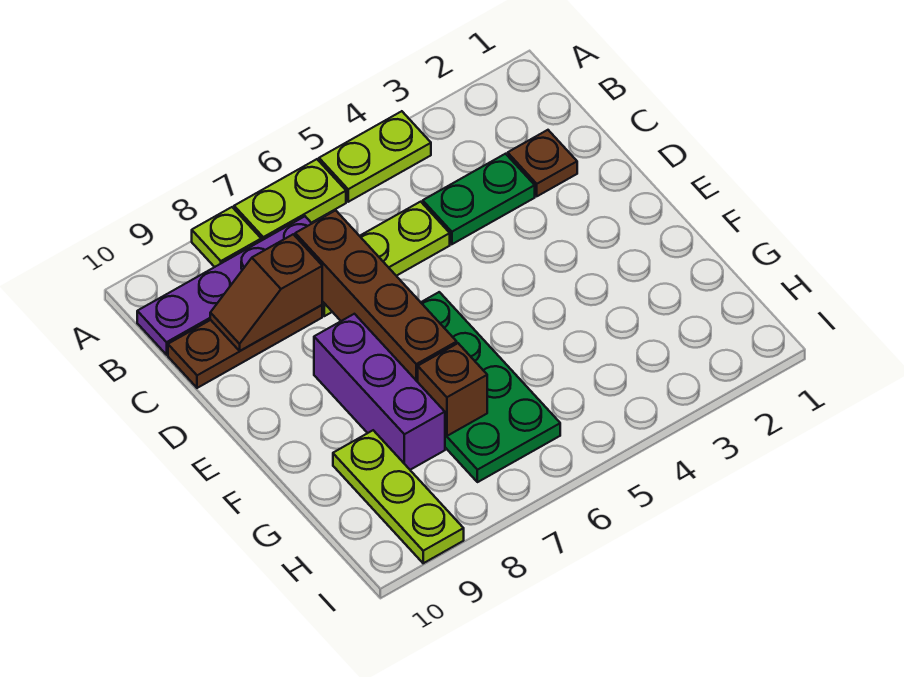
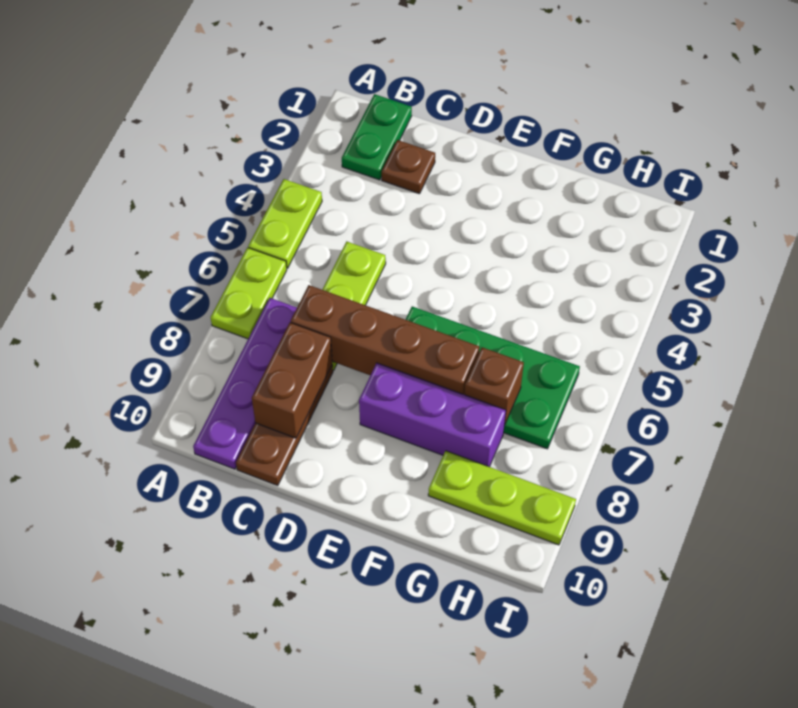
lime plate A8 level 1 -> none
green plate C3:C4 level 1 -> green plate B1:B2 level 1
brown slope C8:C9 level 2 top 8 -> brown brick C8:C9 level 2

